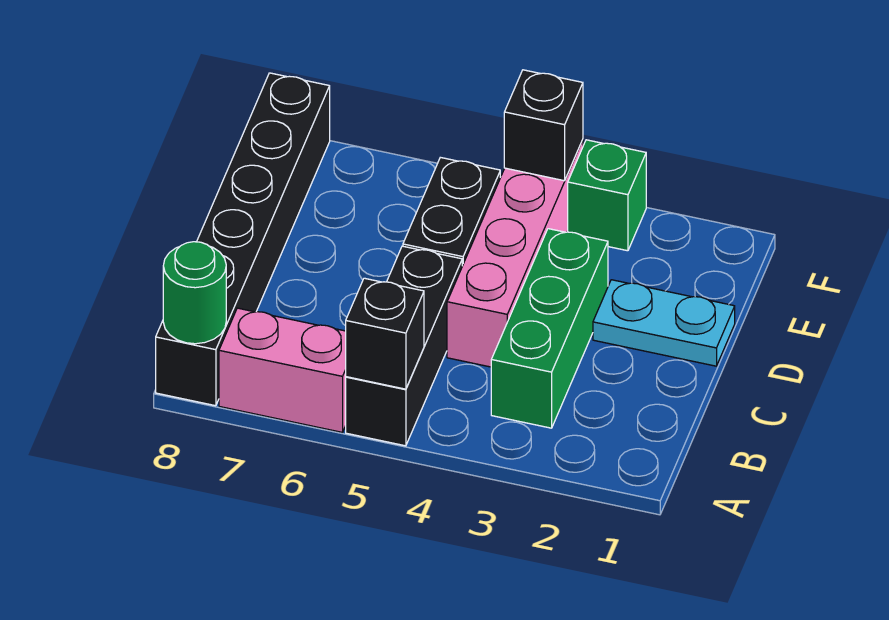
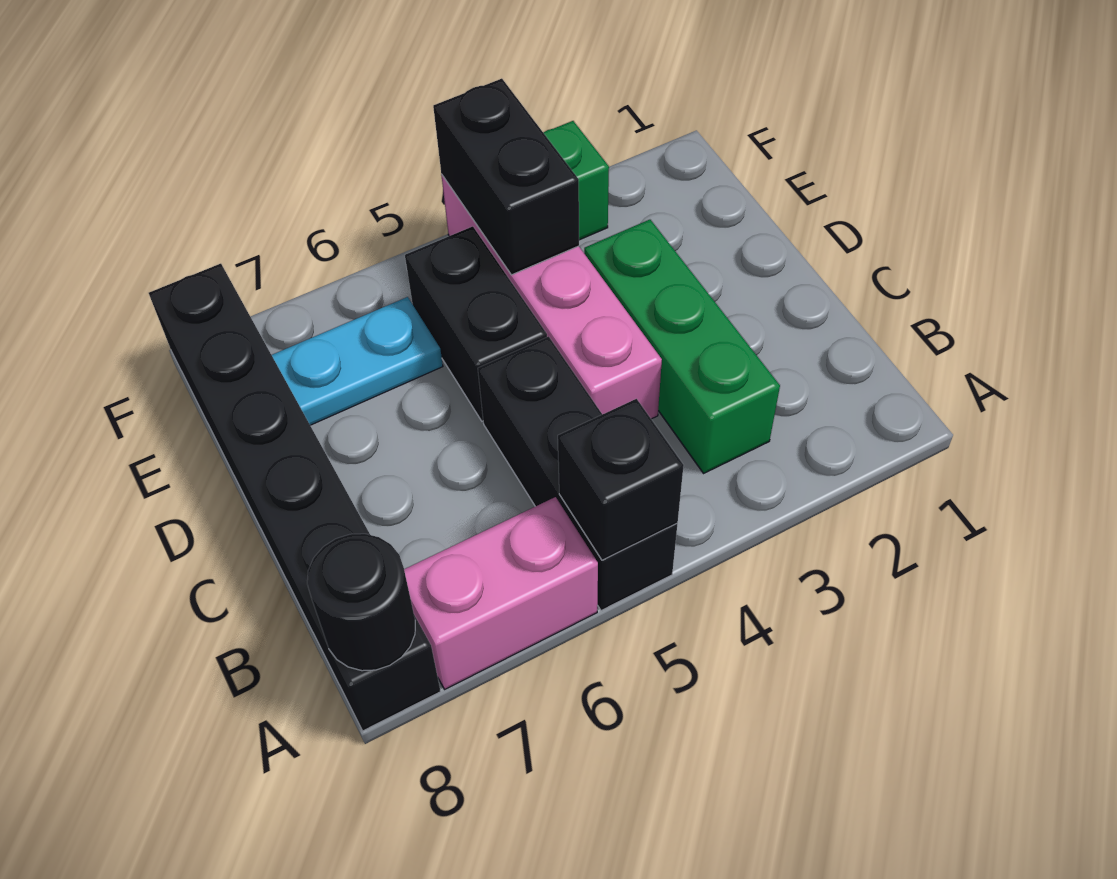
green round brick A8 level 2 -> black round brick A8 level 2
cyan plate D1:D2 level 1 -> cyan plate E6:E7 level 1
black brick F4 level 2 -> black brick E4:F4 level 2

